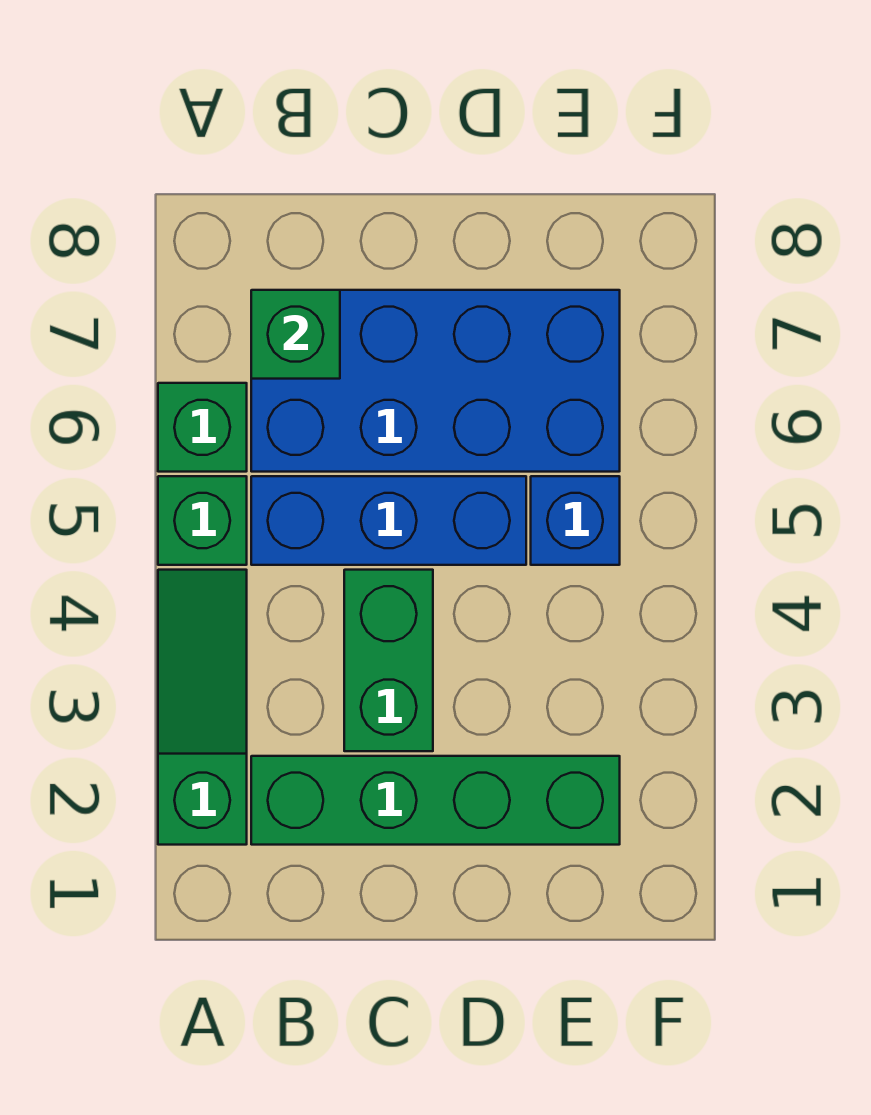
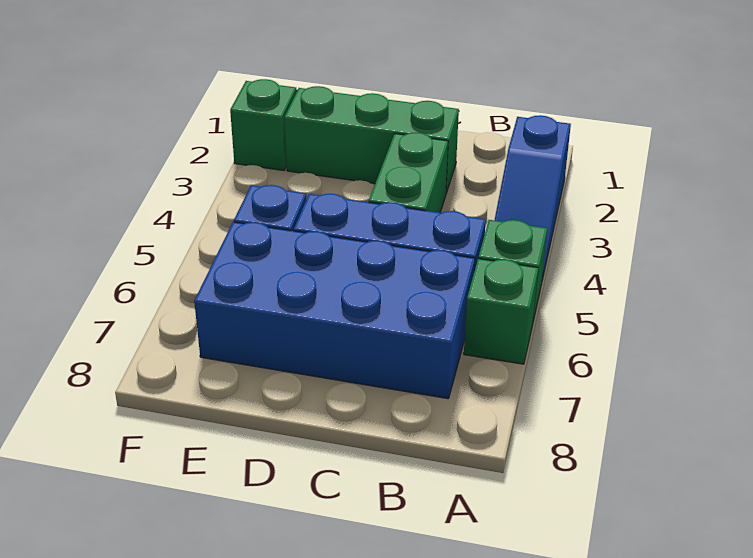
green slope A2:A4 level 1 top 2 -> blue slope A2:A4 level 1 top 2
green brick B2:E2 level 1 -> green brick C2:E2 level 1
green brick B7 level 2 -> green brick F2 level 1

